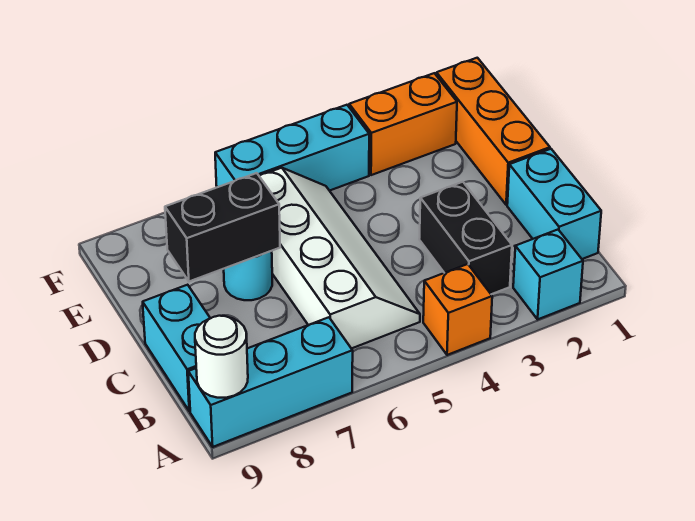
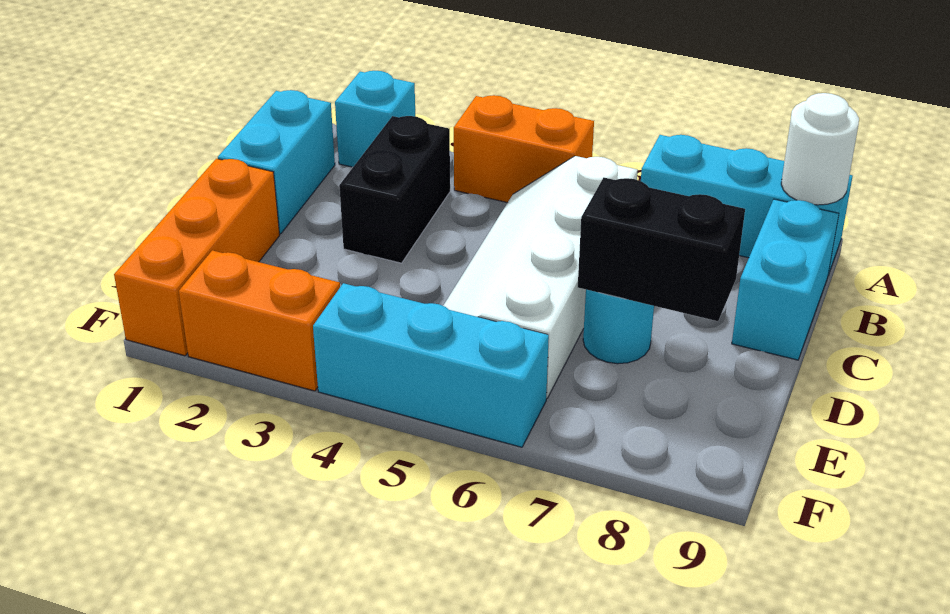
orange brick A4 level 1 -> orange brick A4:A5 level 1

